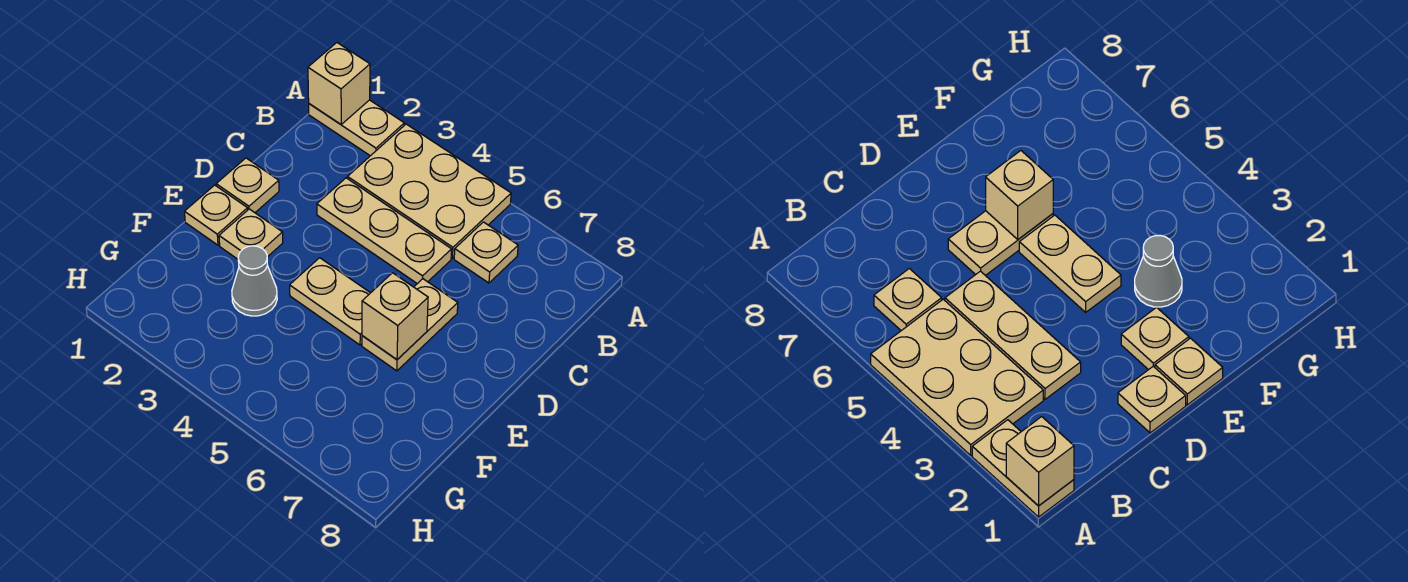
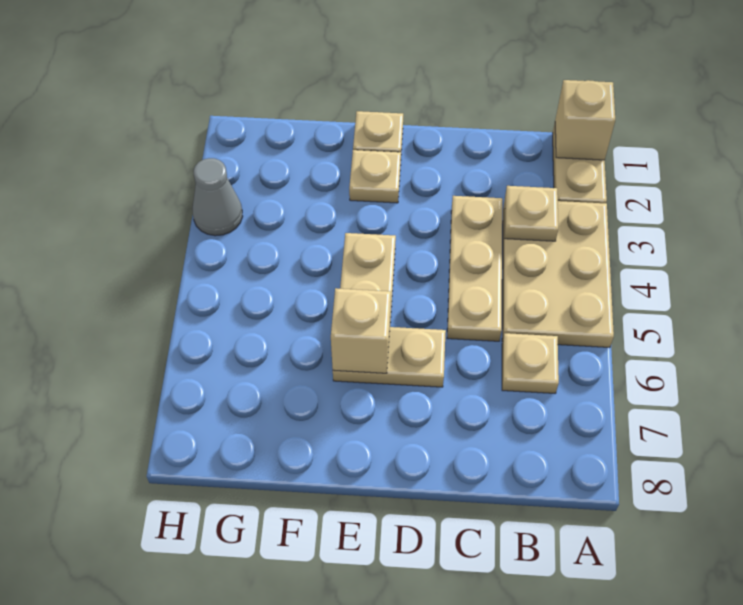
tan plate D1 level 1 -> tan plate B3 level 2
grey cone F3 level 1 -> grey cone H3 level 1

